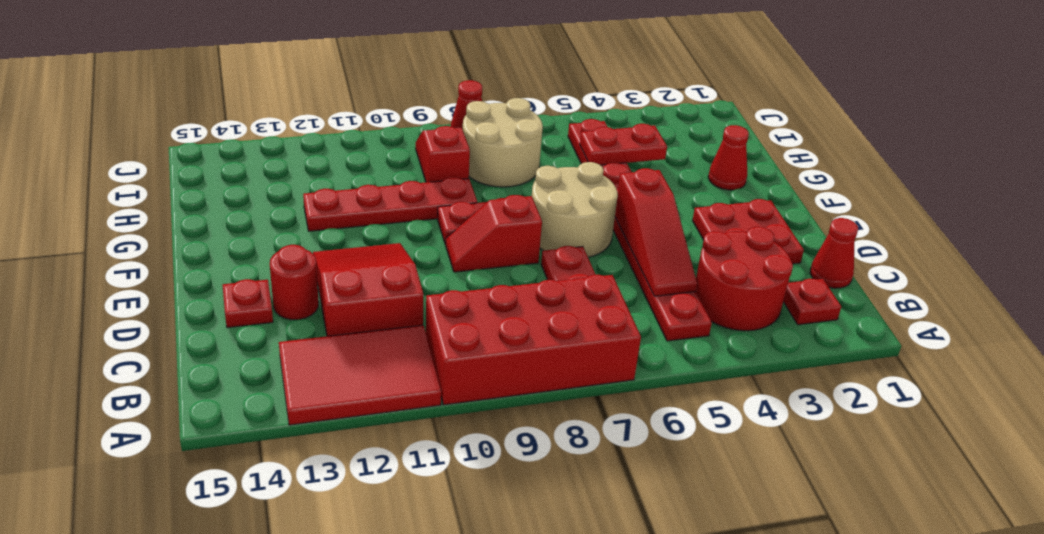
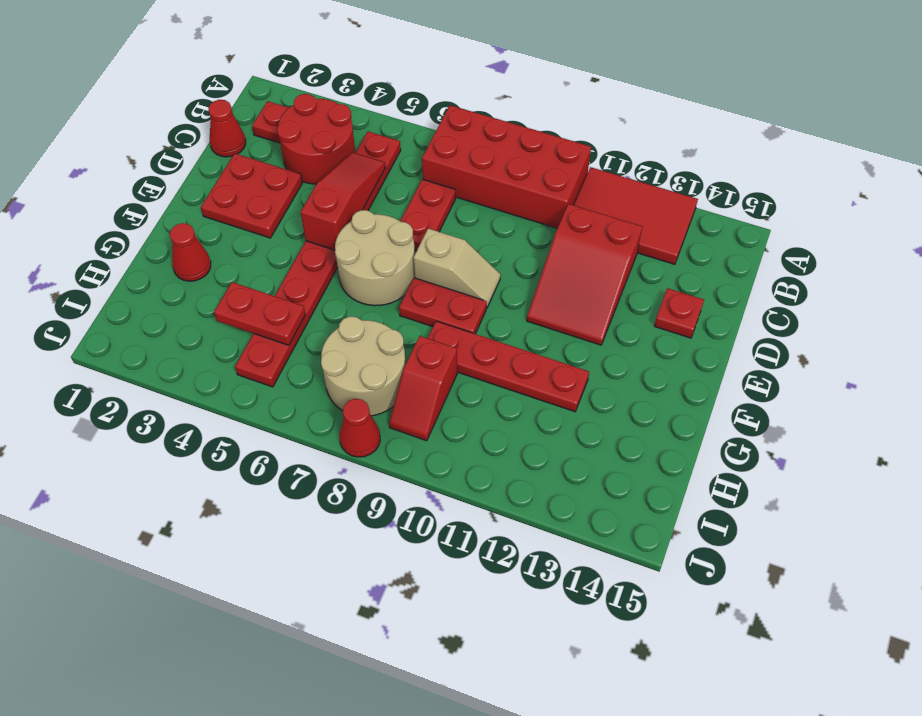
red round brick D13 level 1 -> none
red slope E8:E9 level 1 top 8 -> tan slope E8:E9 level 1 top 8

